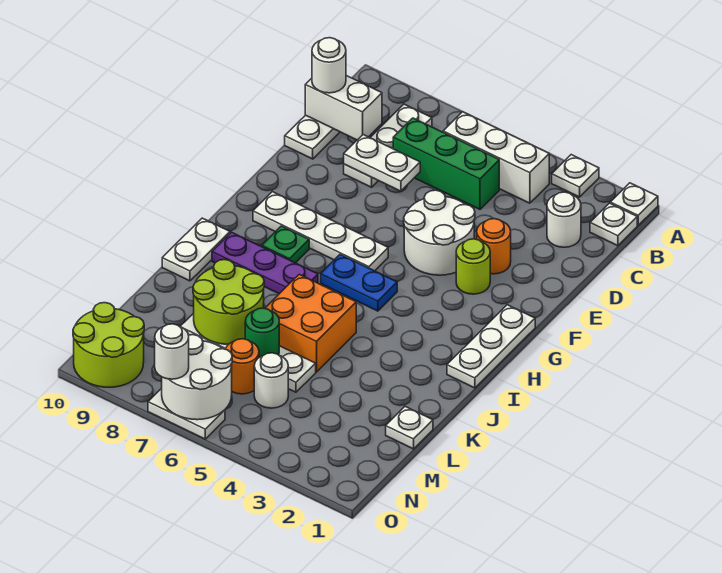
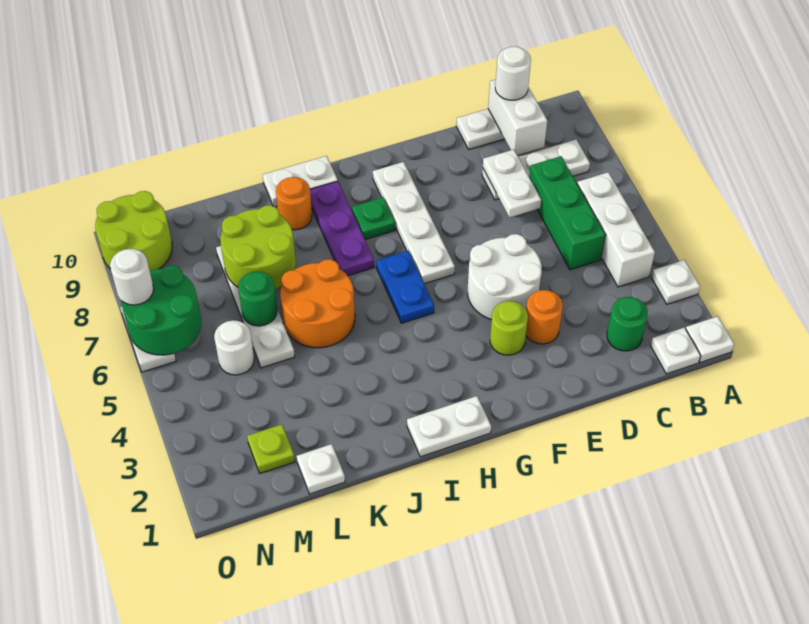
white round brick C2 level 1 -> green round brick C2 level 1
white plate G1:I1 level 1 -> white plate H1:I1 level 1
orange brick J5:K6 level 1 -> orange round brick J5:K6 level 1
none -> lime plate M2 level 1
orange round brick M6 level 1 -> orange round brick J9 level 1
white round brick N6:O7 level 2 -> green round brick N6:O7 level 2

